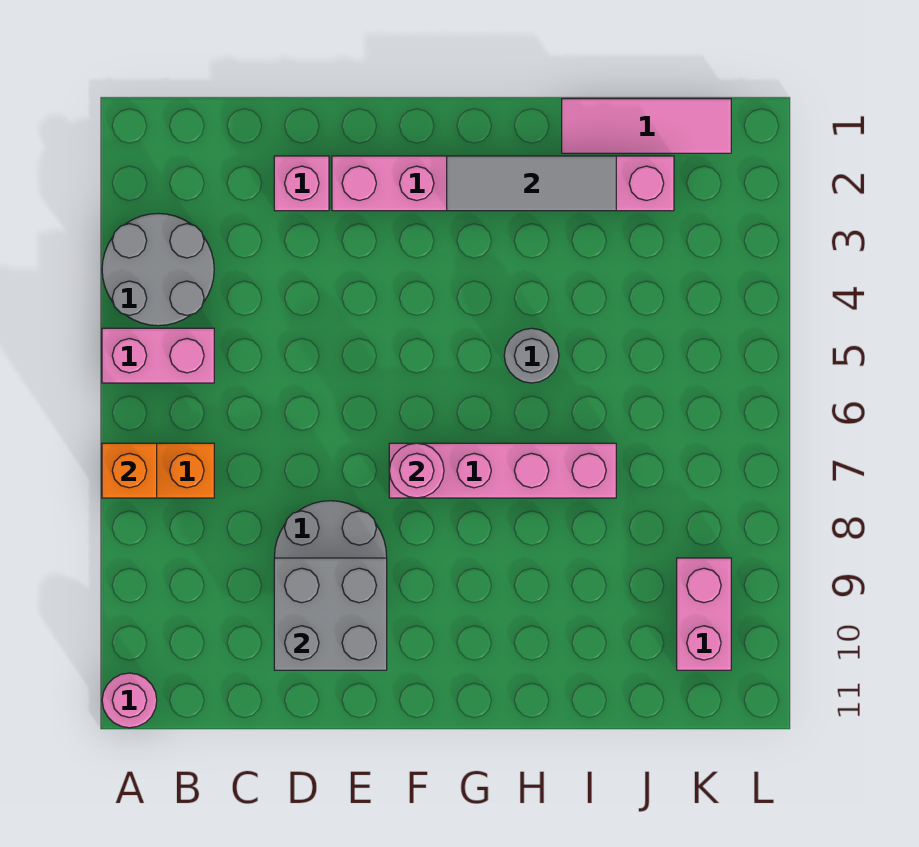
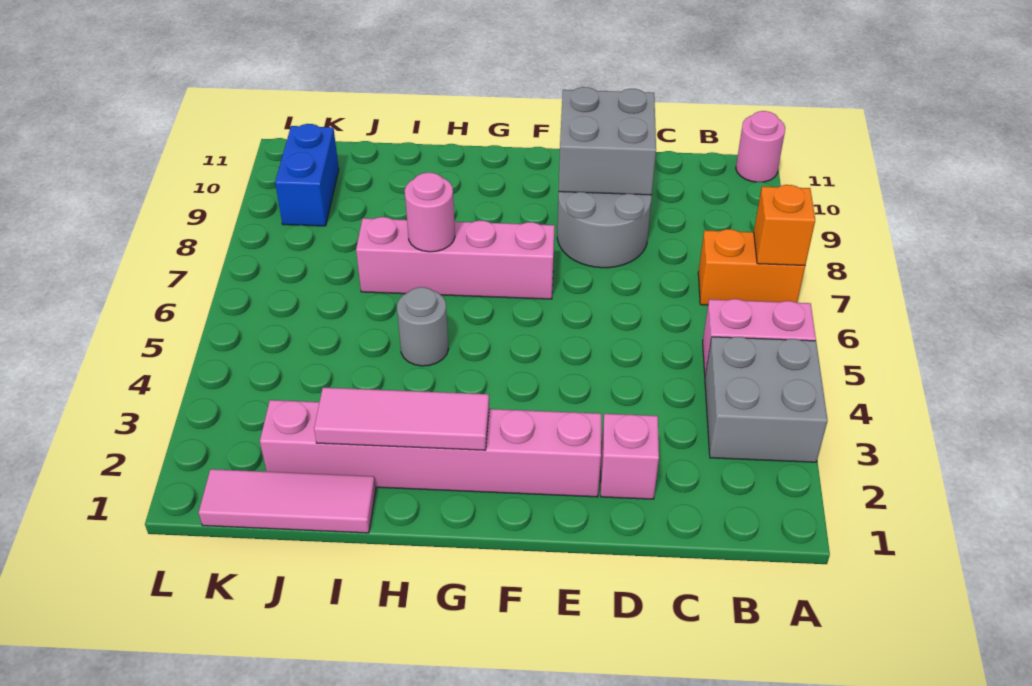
grey round brick A3:B4 level 1 -> grey brick A3:B4 level 1
pink round brick F7 level 2 -> pink round brick H7 level 2
grey tile G2:I2 level 2 -> pink tile G2:I2 level 2
pink brick K9:K10 level 1 -> blue brick K9:K10 level 1

